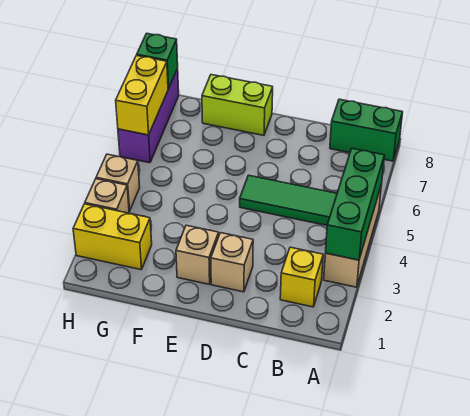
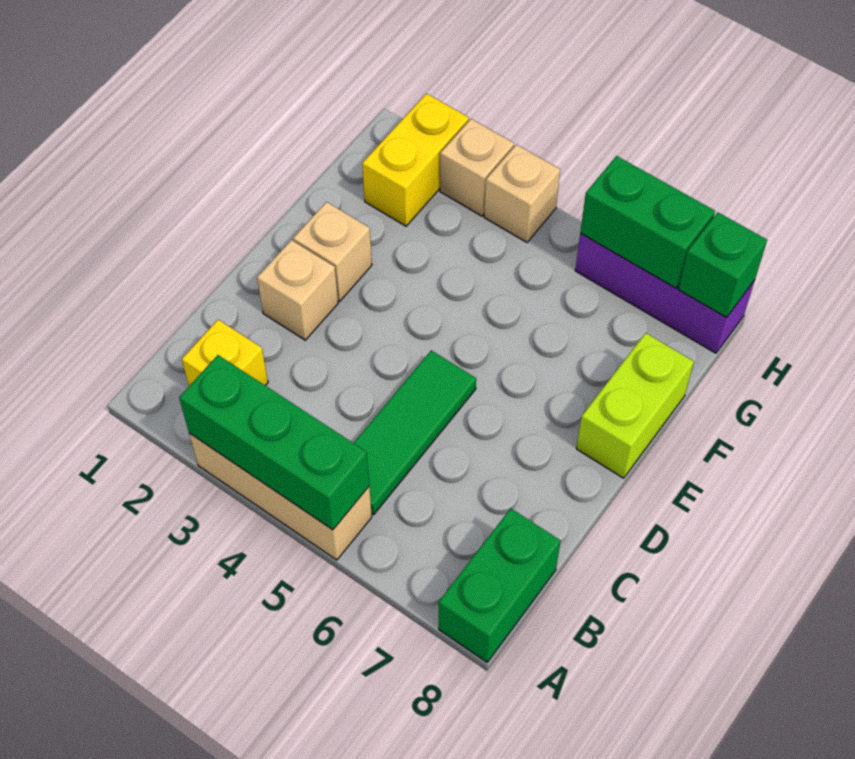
yellow brick H6:H7 level 2 -> green brick H6:H7 level 2

